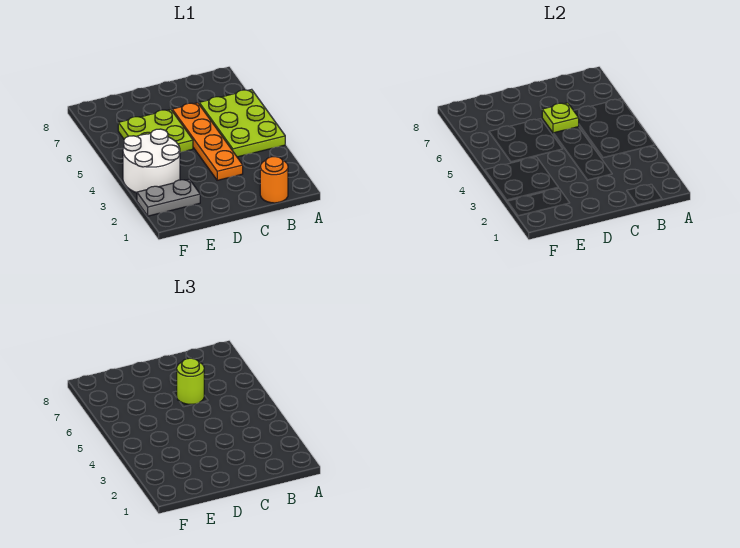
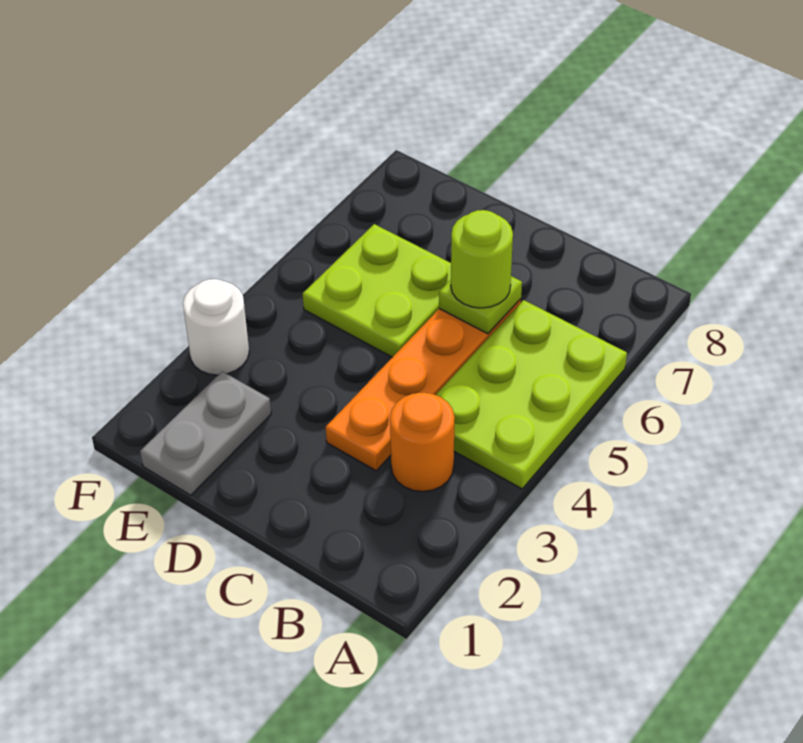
orange round brick B1 level 1 -> orange round brick B3 level 1
grey plate E2:F2 level 1 -> grey plate E1:E2 level 1
white round brick E3:F4 level 1 -> white round brick F3 level 1

